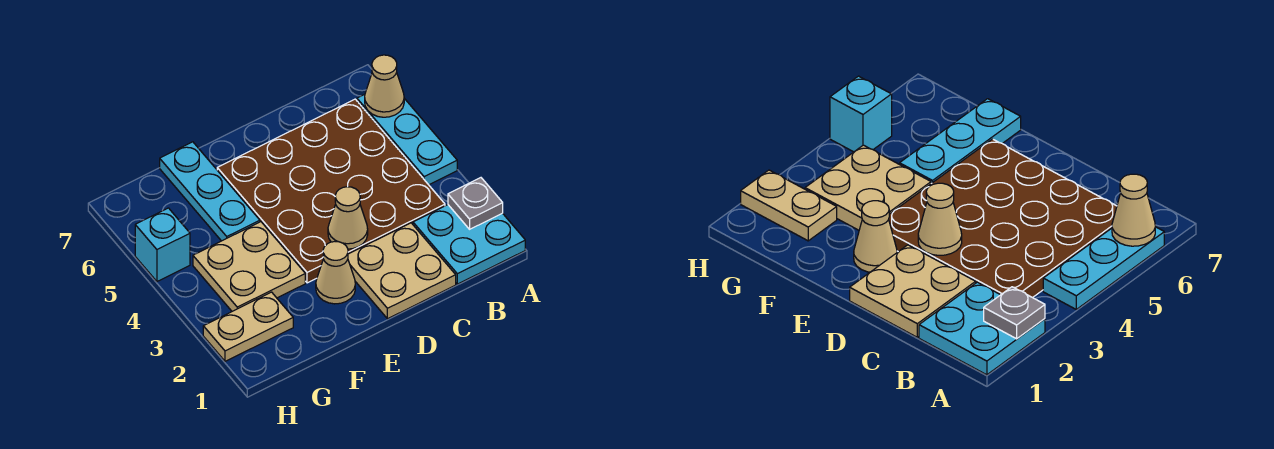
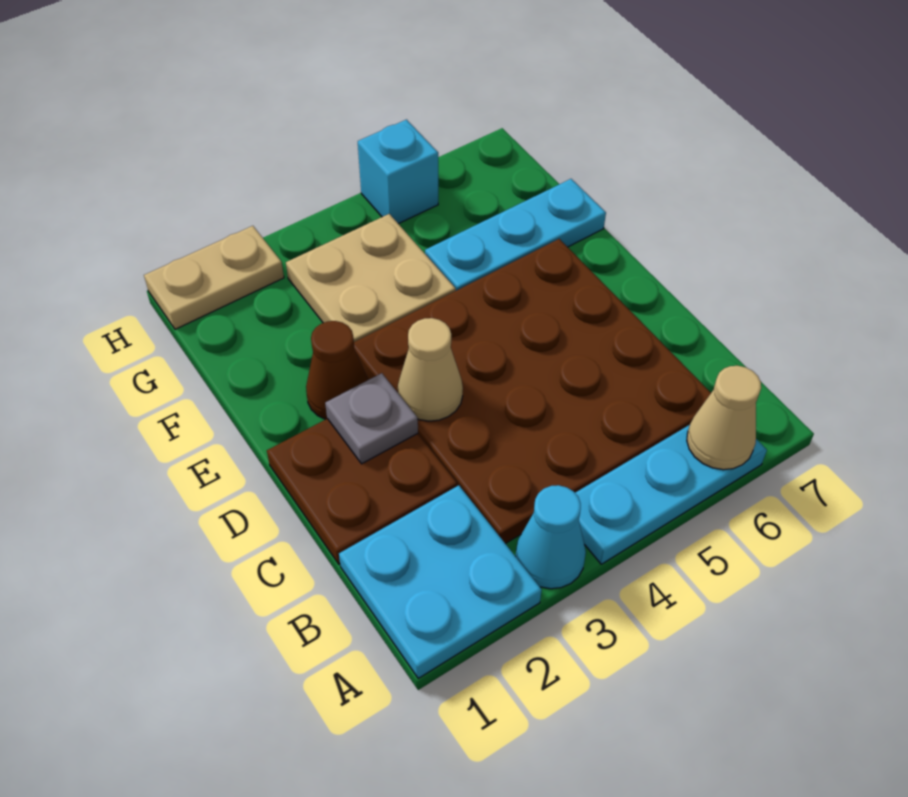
grey plate A2 level 2 -> grey plate D2 level 2
none -> cyan cone A3 level 1
tan plate C1:D2 level 1 -> brown plate C1:D2 level 1
tan cone E2 level 1 -> brown cone E2 level 1
tan plate G2:H2 level 1 -> tan plate H1:H2 level 1

